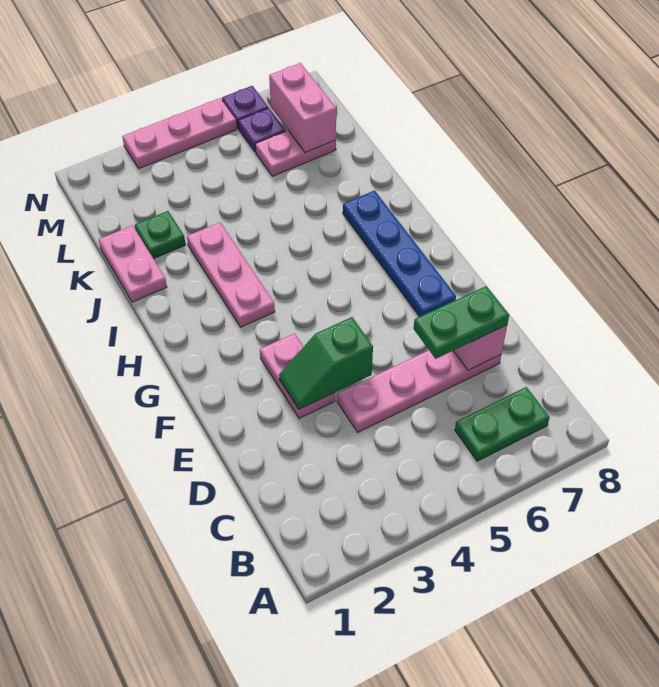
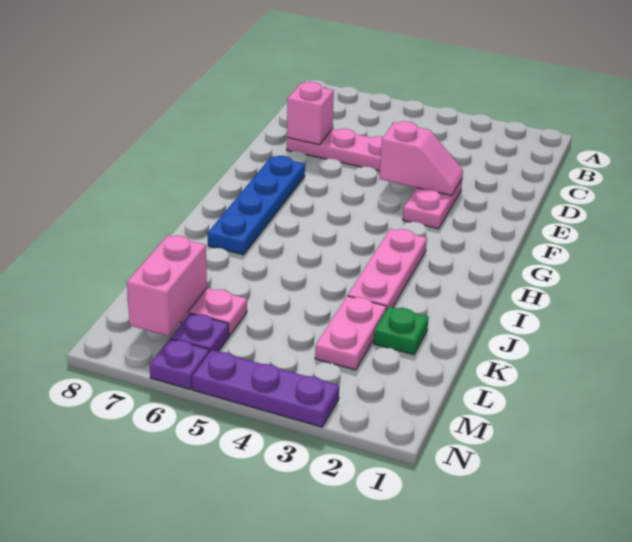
green plate B6:B7 level 1 -> none
green plate D6:D7 level 3 -> none
green slope E3:E4 level 2 top 4 -> pink slope E3:E4 level 2 top 4
pink plate J1:K1 level 1 -> pink plate K3:L3 level 1
pink plate N3:N5 level 1 -> purple plate N3:N5 level 1

